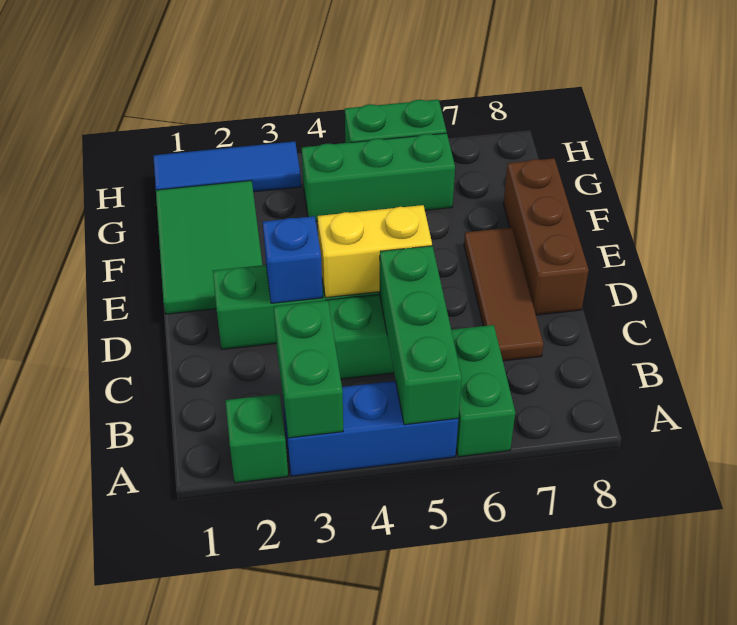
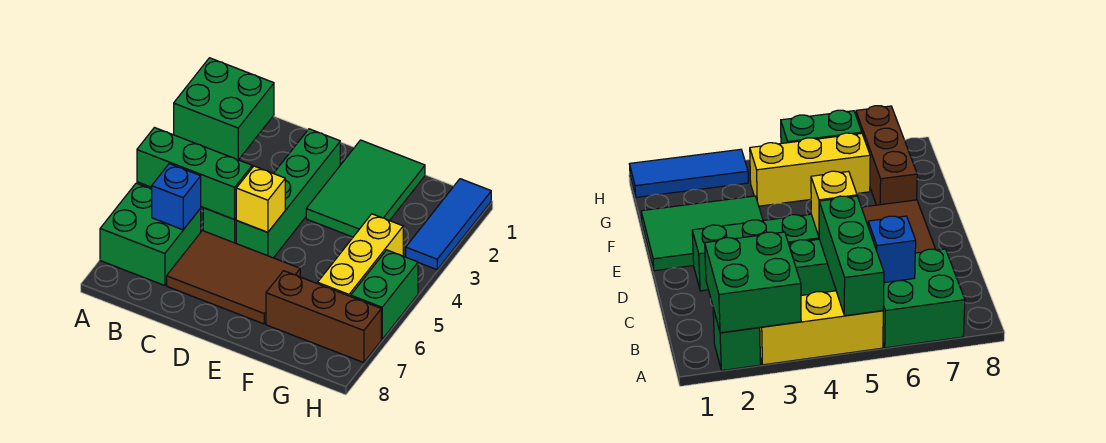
blue brick A3:A5 level 1 -> yellow brick A3:A5 level 1
green brick A3:B3 level 2 -> green brick A2:B3 level 2
green brick A6:B6 level 1 -> green brick A6:B7 level 1
brown tile C7:E7 level 1 -> brown tile C6:E7 level 1
blue brick D3 level 2 -> blue brick B6 level 2
yellow brick D4:D5 level 2 -> yellow brick D5 level 2
brown brick D8:F8 level 1 -> brown brick F7:H7 level 1
green tile E1:G2 level 1 -> green tile E1:F3 level 1
green brick G4:G6 level 1 -> yellow brick G4:G6 level 1

